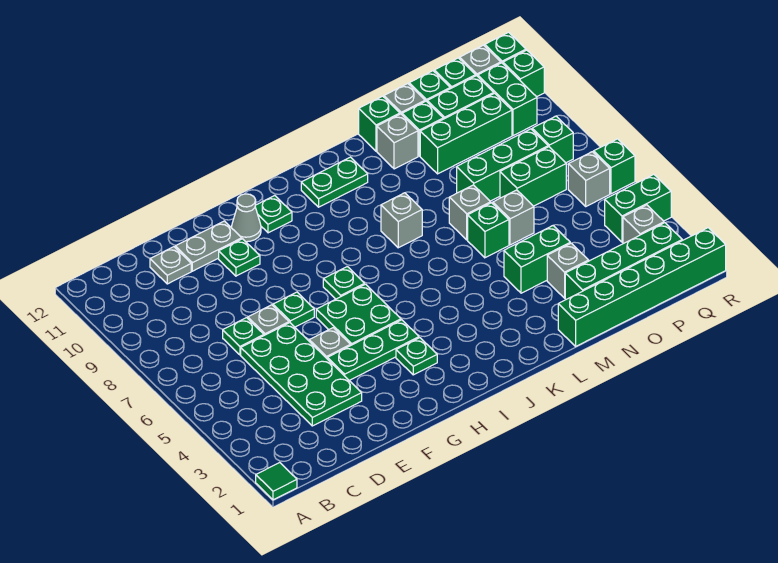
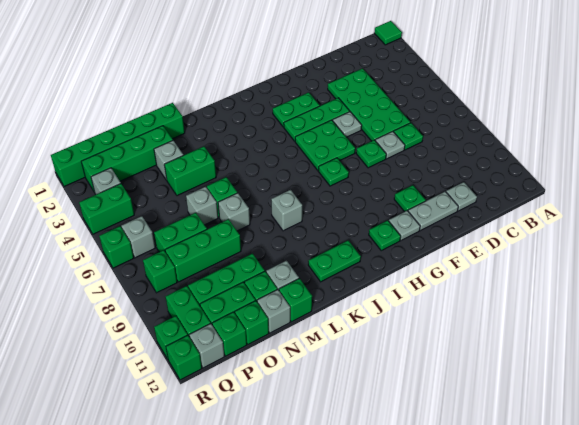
grey cone G11 level 1 -> grey plate G11 level 1
green plate H3 level 1 -> green plate G3:H3 level 1

